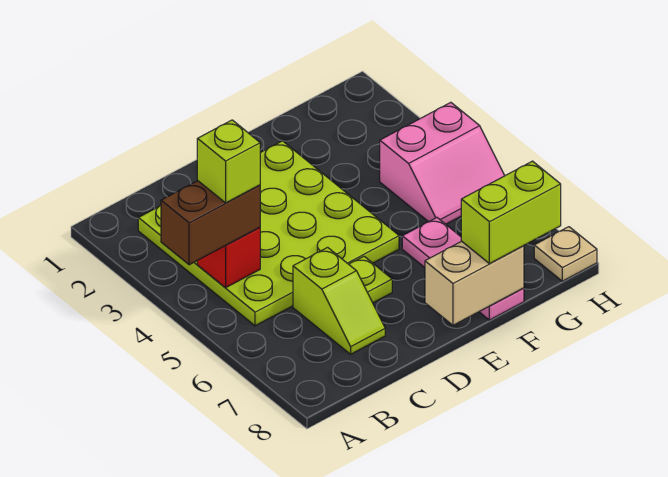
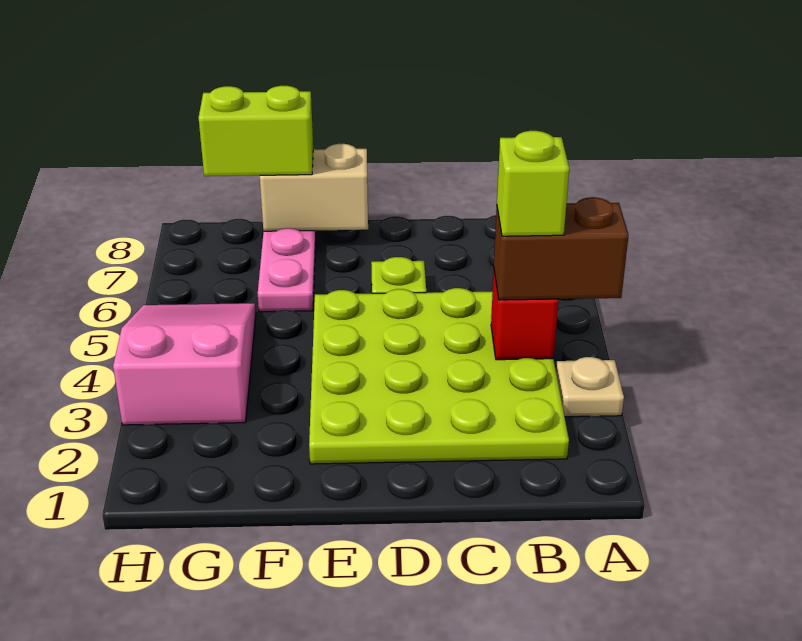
lime slope C6:C7 level 1 top 6 -> none
pink slope G4:H5 level 1 top 4 -> pink slope G3:H5 level 1 top 3
tan plate H8 level 1 -> tan plate A3 level 1

